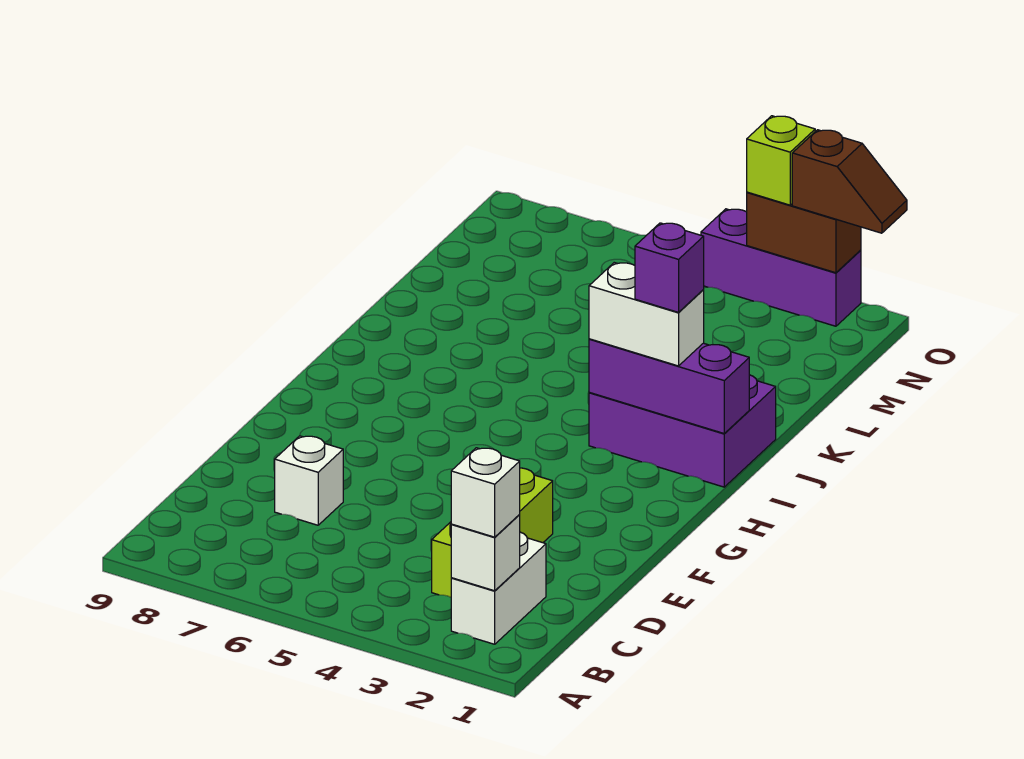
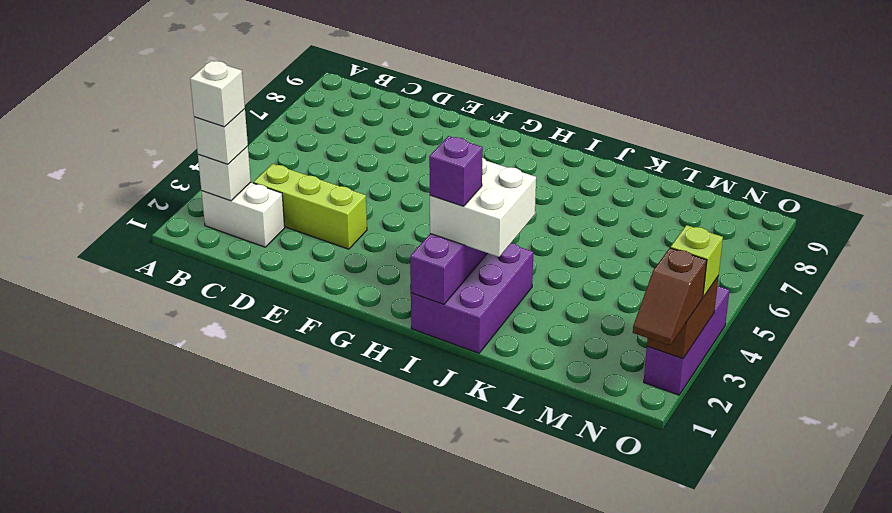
white brick D7 level 1 -> white brick B2 level 4
white brick I2:I3 level 3 -> white brick I2:J3 level 3

